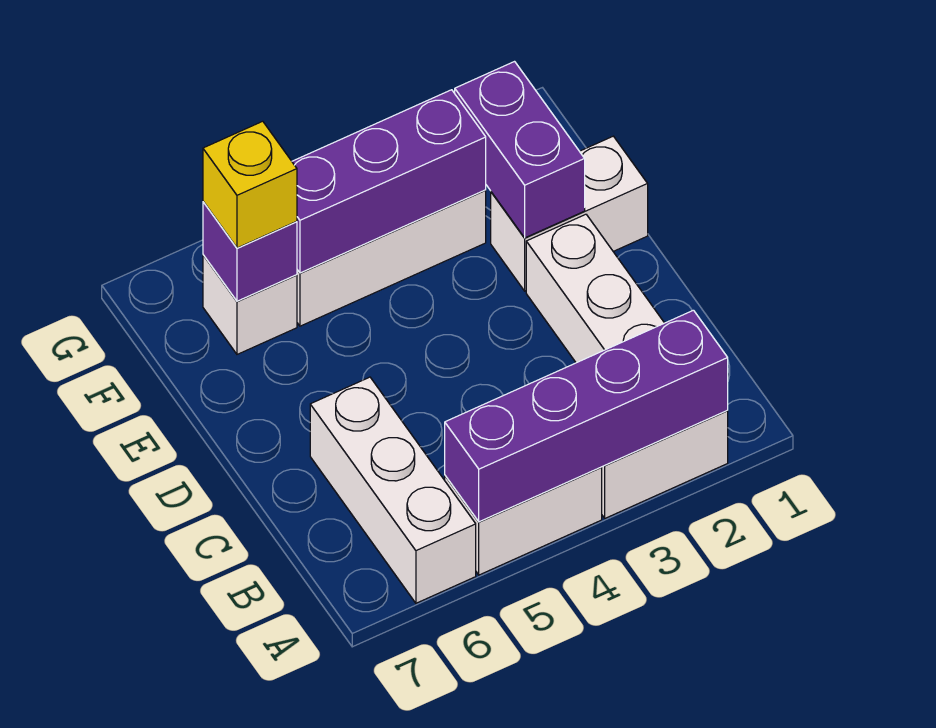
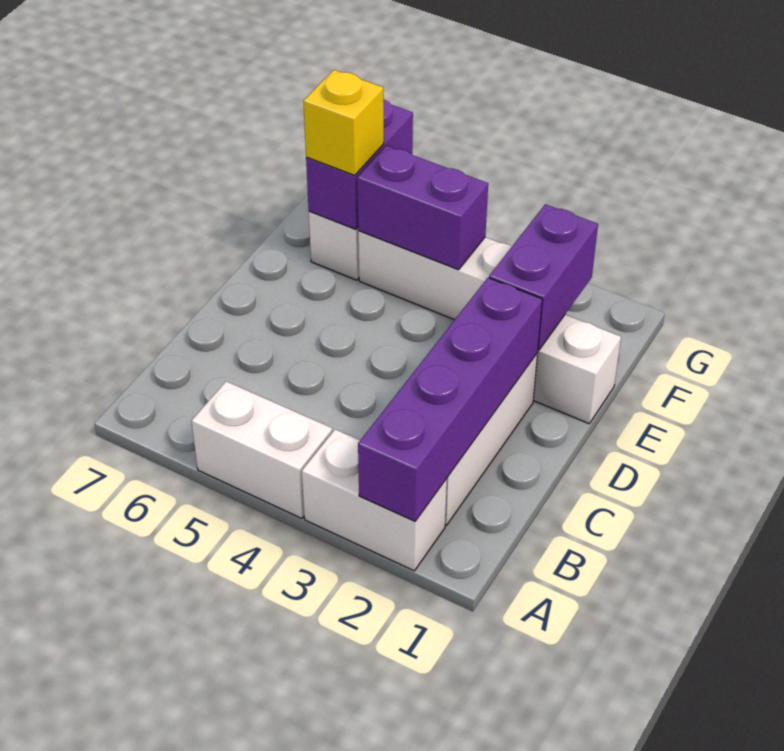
purple brick A2:A5 level 2 -> purple brick A2:D2 level 2
white brick A6:C6 level 1 -> none
purple brick F3:F5 level 2 -> purple brick F4:F5 level 2
purple brick F6 level 2 -> purple brick F6:G6 level 2

